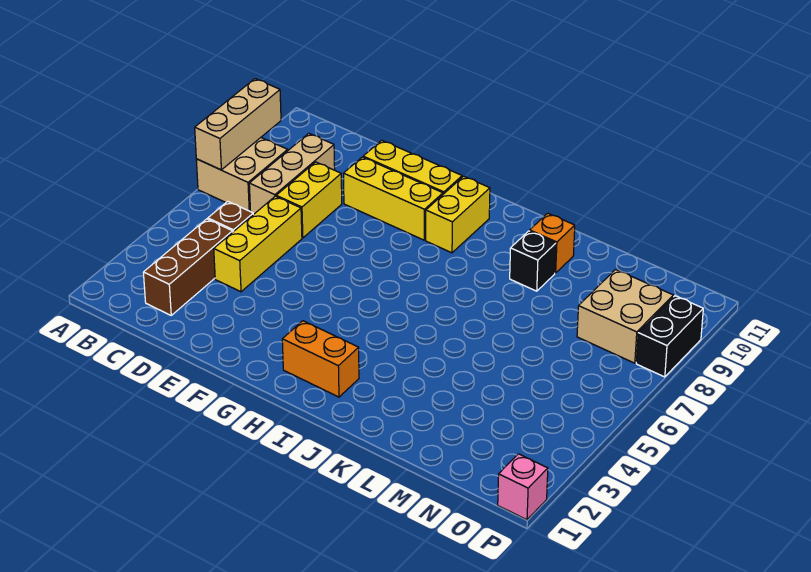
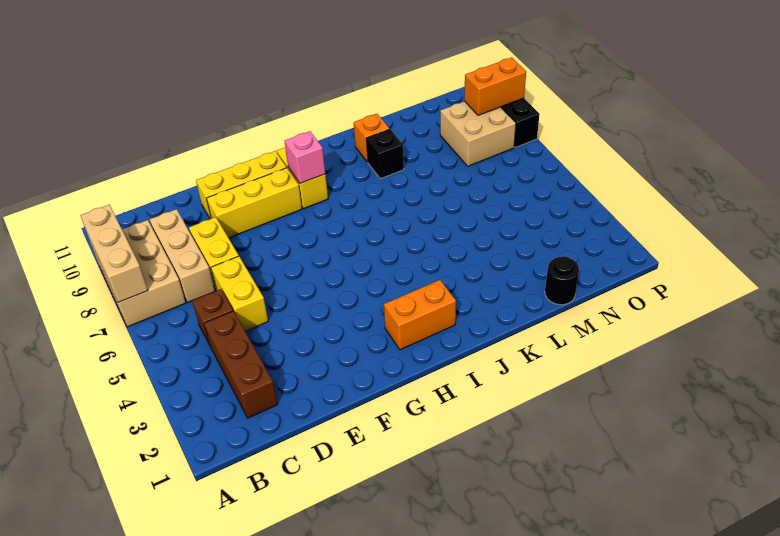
tan brick A7:B8 level 1 -> tan brick A7:B9 level 1
yellow brick D4:D6 level 1 -> yellow brick D5:D6 level 1
none -> black round brick M1 level 1
none -> orange brick O9:P9 level 2
pink brick P1 level 1 -> pink brick H9 level 2

